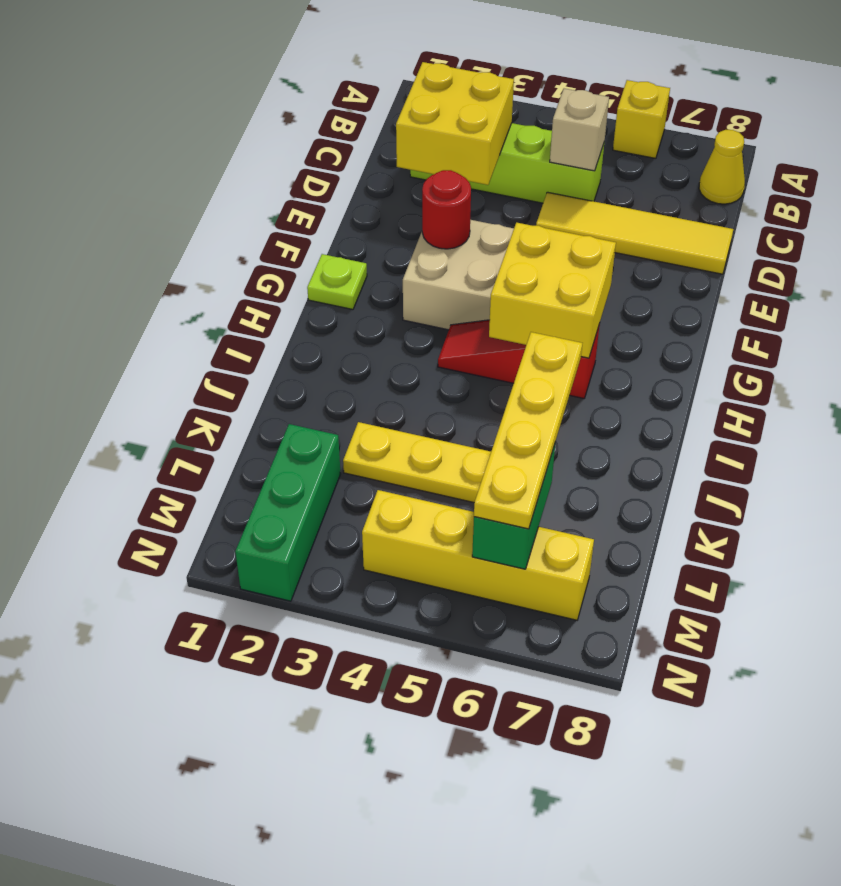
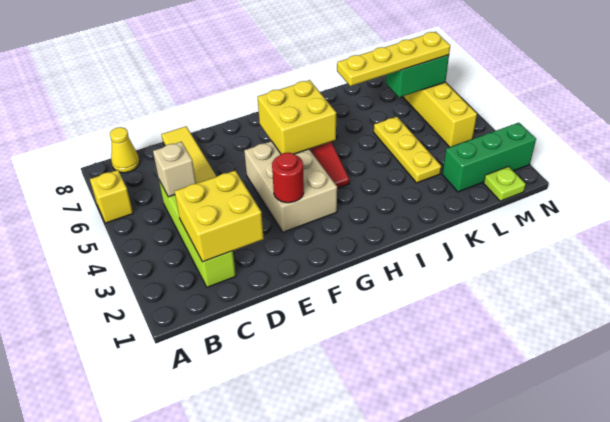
lime plate G1 level 1 -> lime plate M1 level 1

